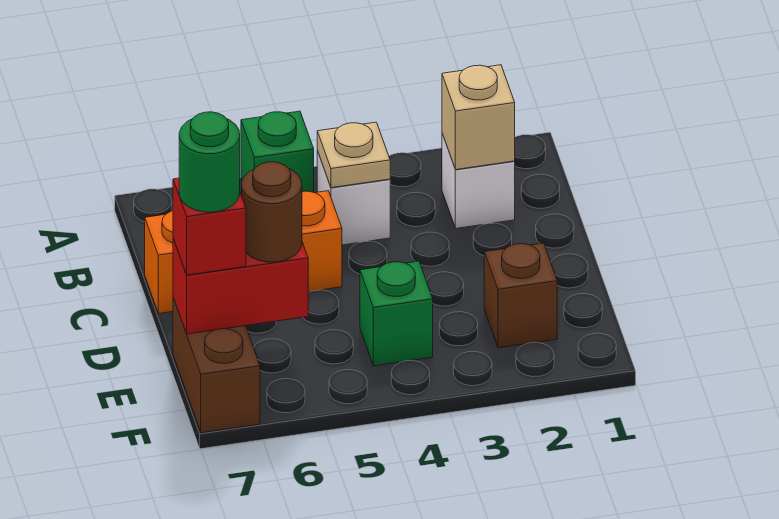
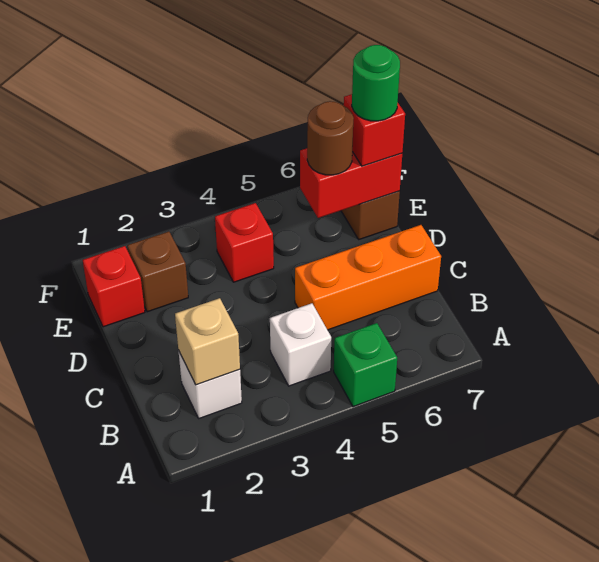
tan plate B4 level 2 -> none
none -> red brick E1 level 1
green brick E4 level 1 -> red brick E4 level 1

